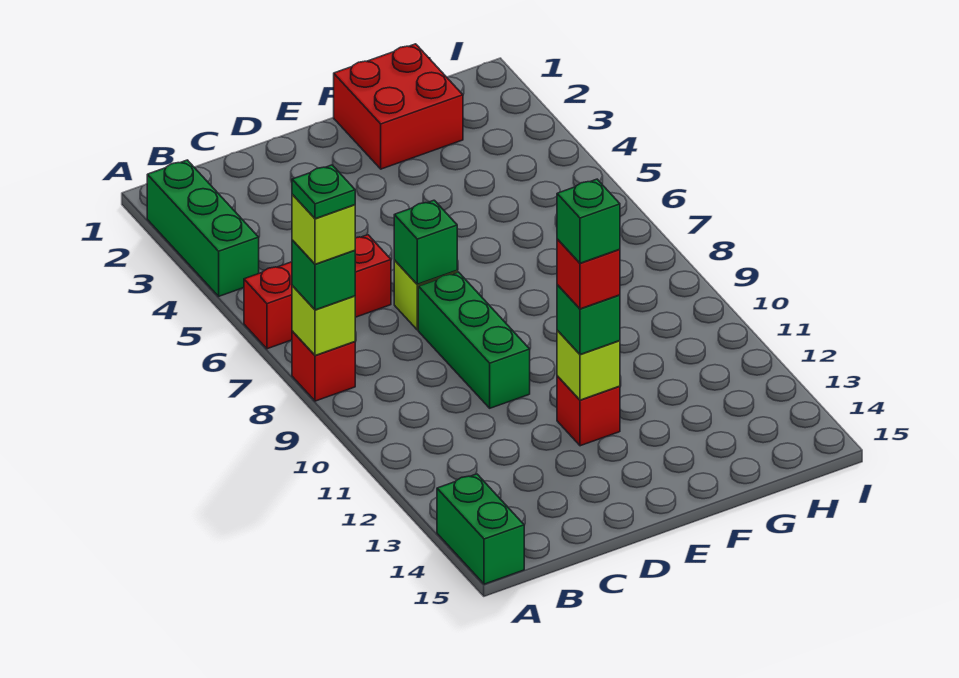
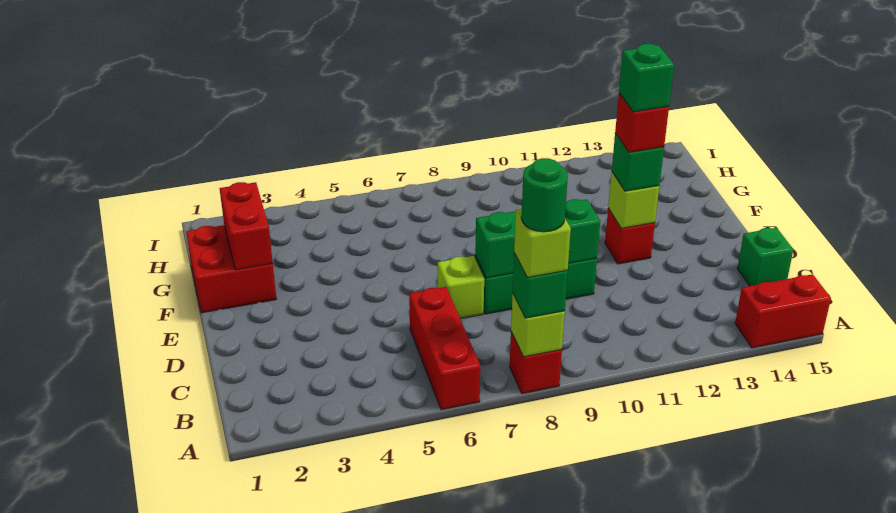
green brick A2:A4 level 1 -> green brick D8:D10 level 2
green plate A8 level 5 -> green round brick A8 level 5
green brick A14:A15 level 1 -> red brick A14:A15 level 1
green brick D7 level 2 -> green brick C15 level 1
none -> red brick F2:G2 level 2

